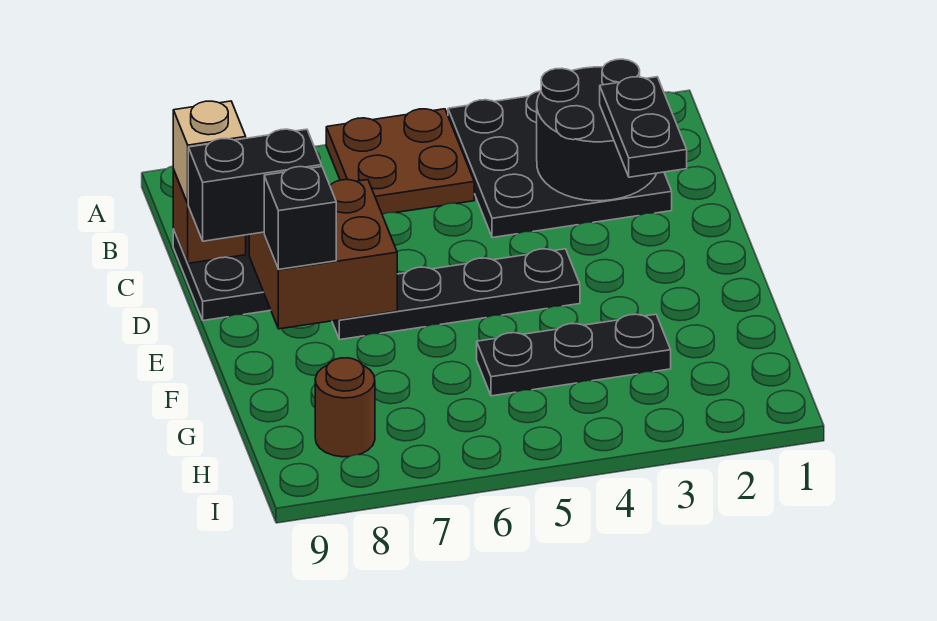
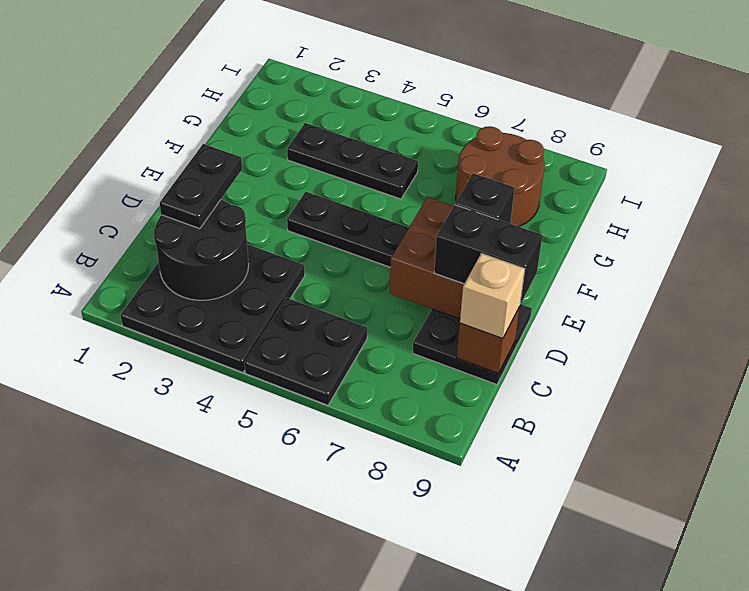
brown plate A5:B6 level 1 -> black plate A5:B6 level 1
brown round brick H8 level 1 -> brown round brick G7:H8 level 1

